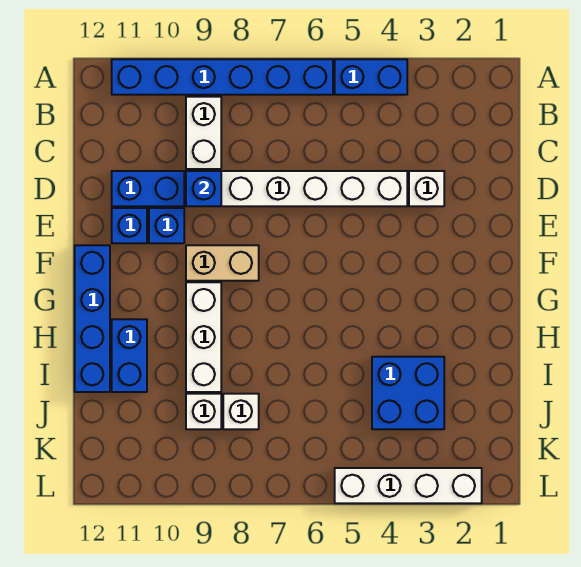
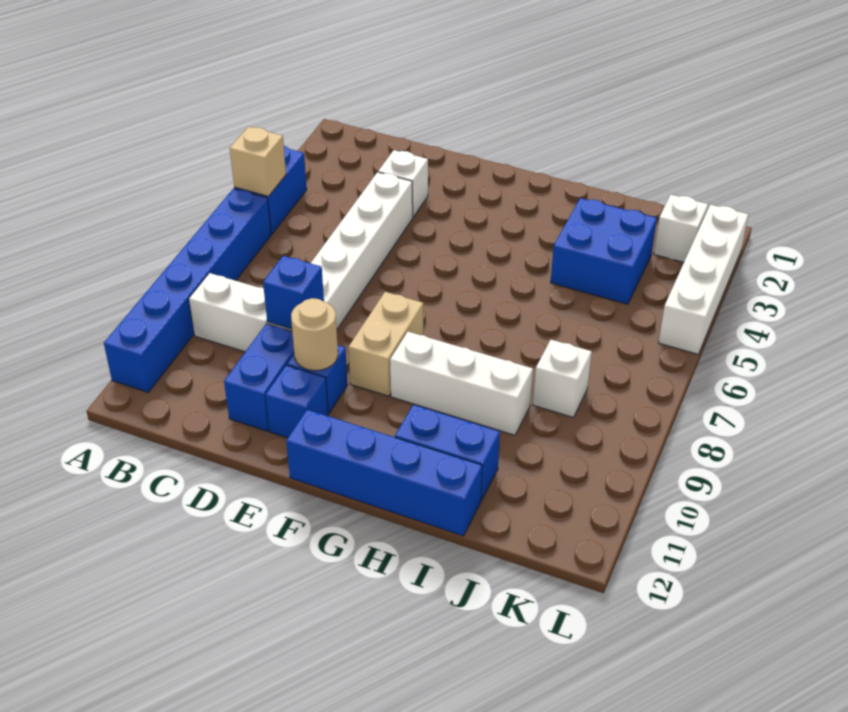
none -> tan brick A5 level 2
none -> tan round brick E10 level 2
white brick J9 level 1 -> white brick K2 level 1

